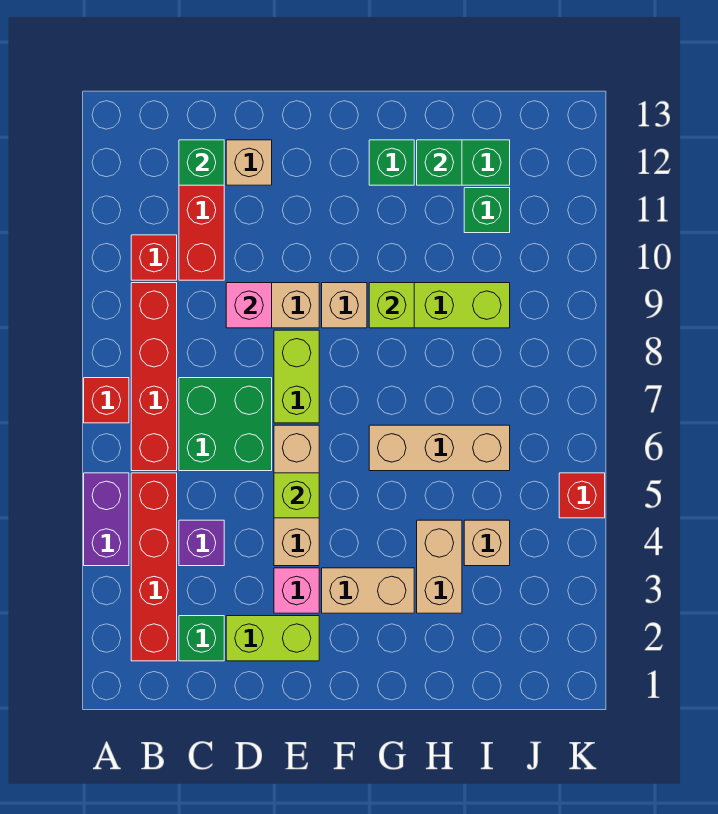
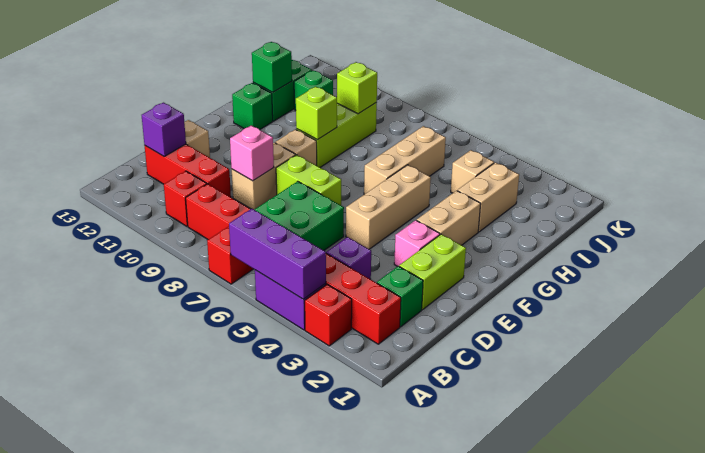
none -> purple brick A4:A6 level 2
green brick C12 level 2 -> purple brick C12 level 2
tan brick E4:E6 level 1 -> tan brick E5:G5 level 1
lime brick E5 level 2 -> lime brick I9 level 2
tan brick H3:H4 level 1 -> tan brick H3:I3 level 1
red brick K5 level 1 -> red brick A3 level 1

